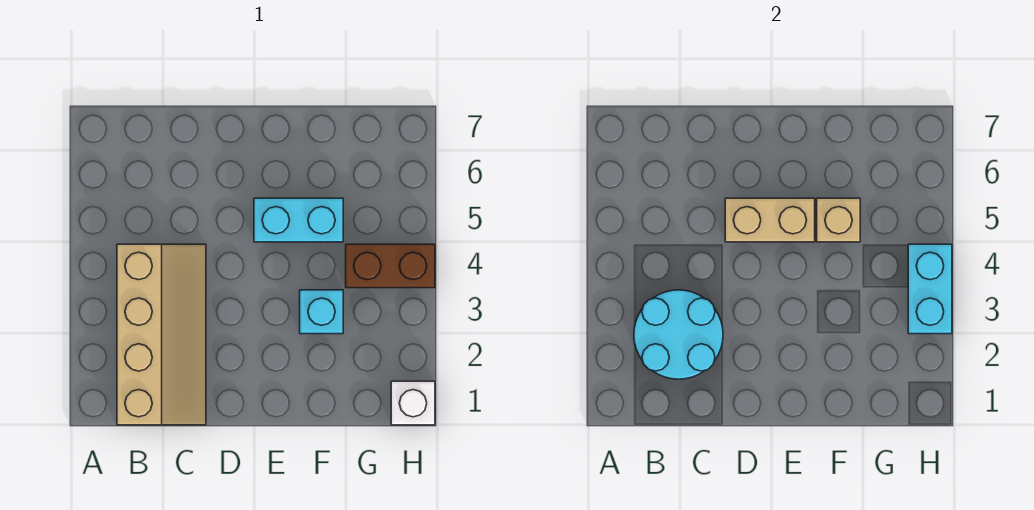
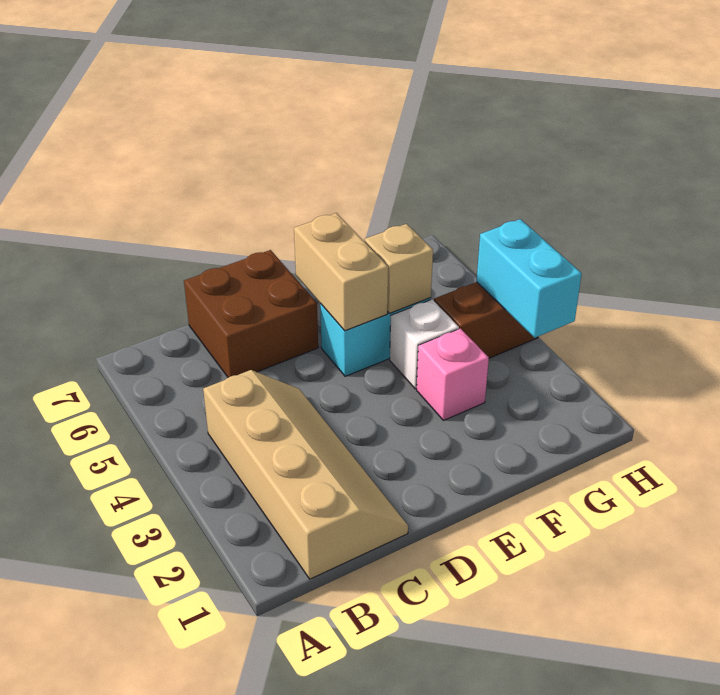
cyan round brick B2:C3 level 2 -> none
none -> brown brick C6:D7 level 1
tan brick D5:E5 level 2 -> tan brick E5:E6 level 2
cyan brick F3 level 1 -> pink brick F3 level 1
white brick H1 level 1 -> white brick F4 level 1

